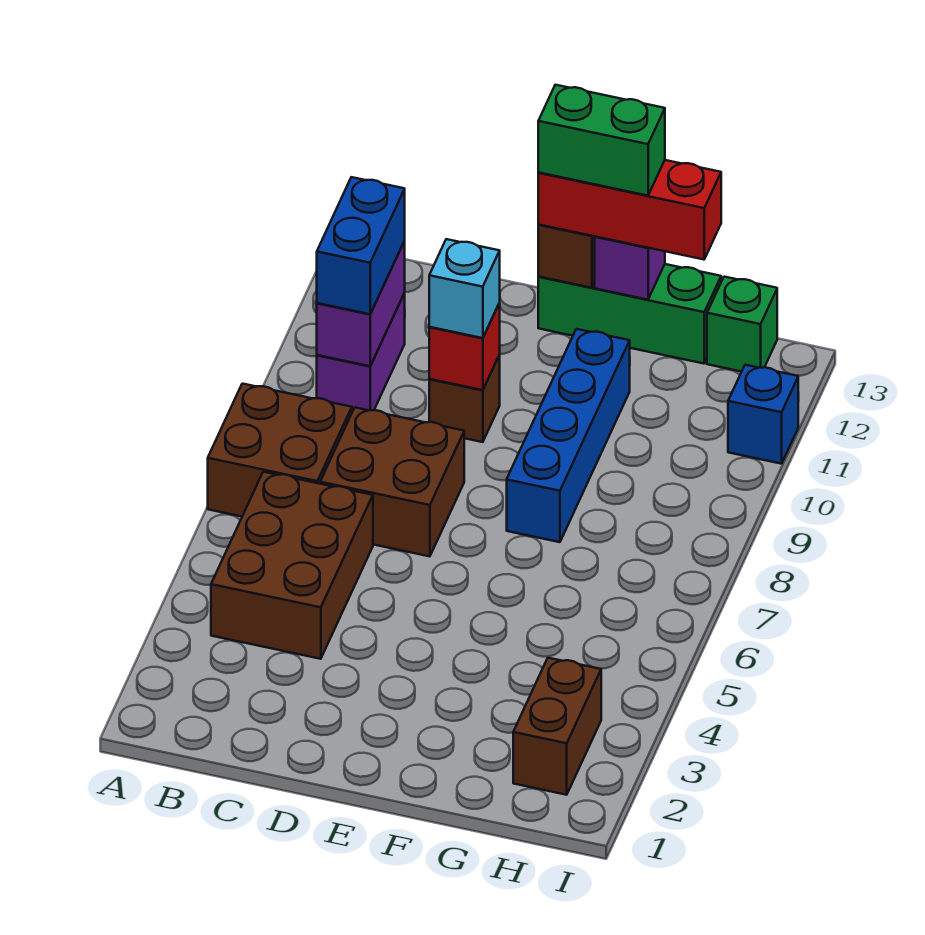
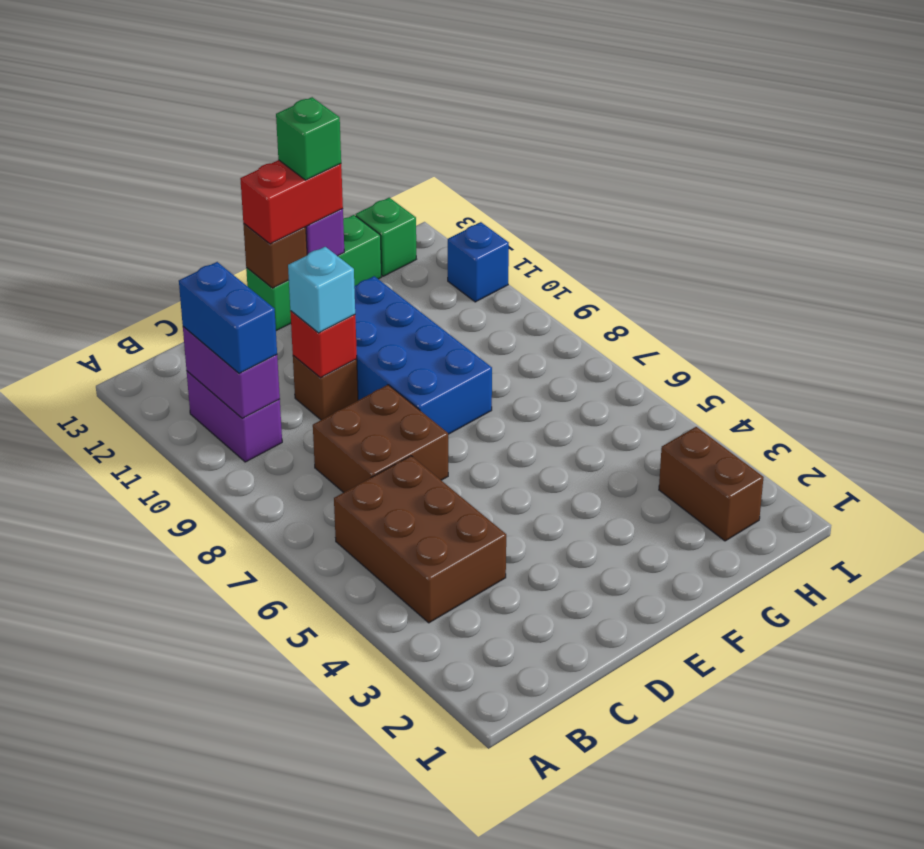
brown brick A7:B8 level 1 -> none
red brick E13:G13 level 3 -> red brick E13:F13 level 3
green brick E13:F13 level 4 -> green brick F13 level 4
blue brick F8:F11 level 1 -> blue brick E8:F11 level 1

